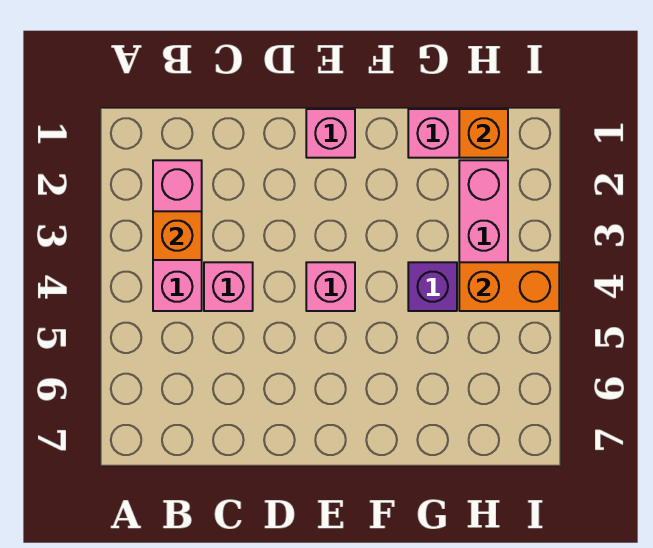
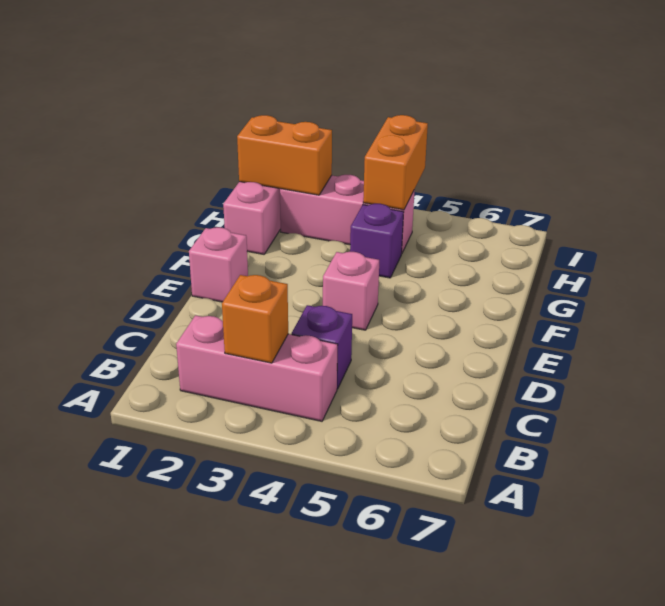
pink brick C4 level 1 -> purple brick C4 level 1
orange brick H1 level 2 -> orange brick H1:H2 level 2

